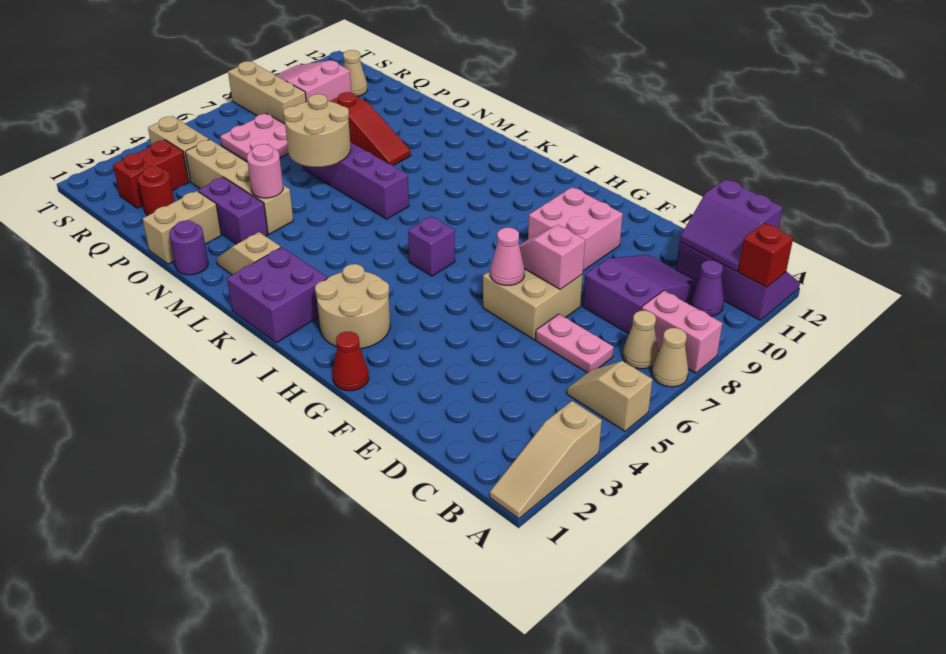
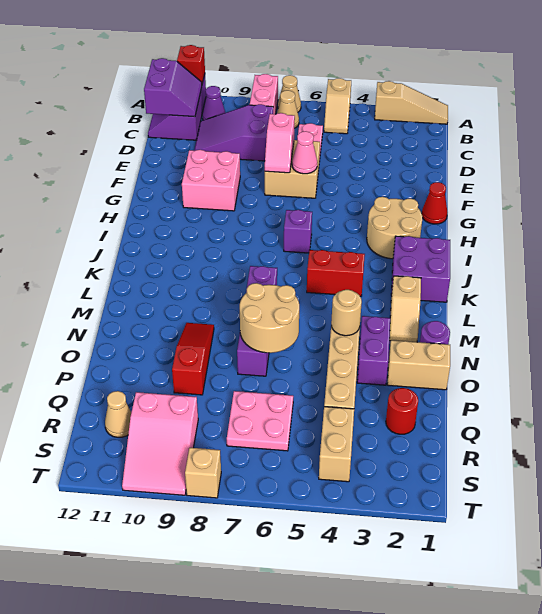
pink round brick N4 level 2 -> tan round brick N4 level 2
red brick R2:R3 level 1 -> red brick K4:K5 level 1
tan brick R8:T8 level 1 -> tan brick T8 level 1

